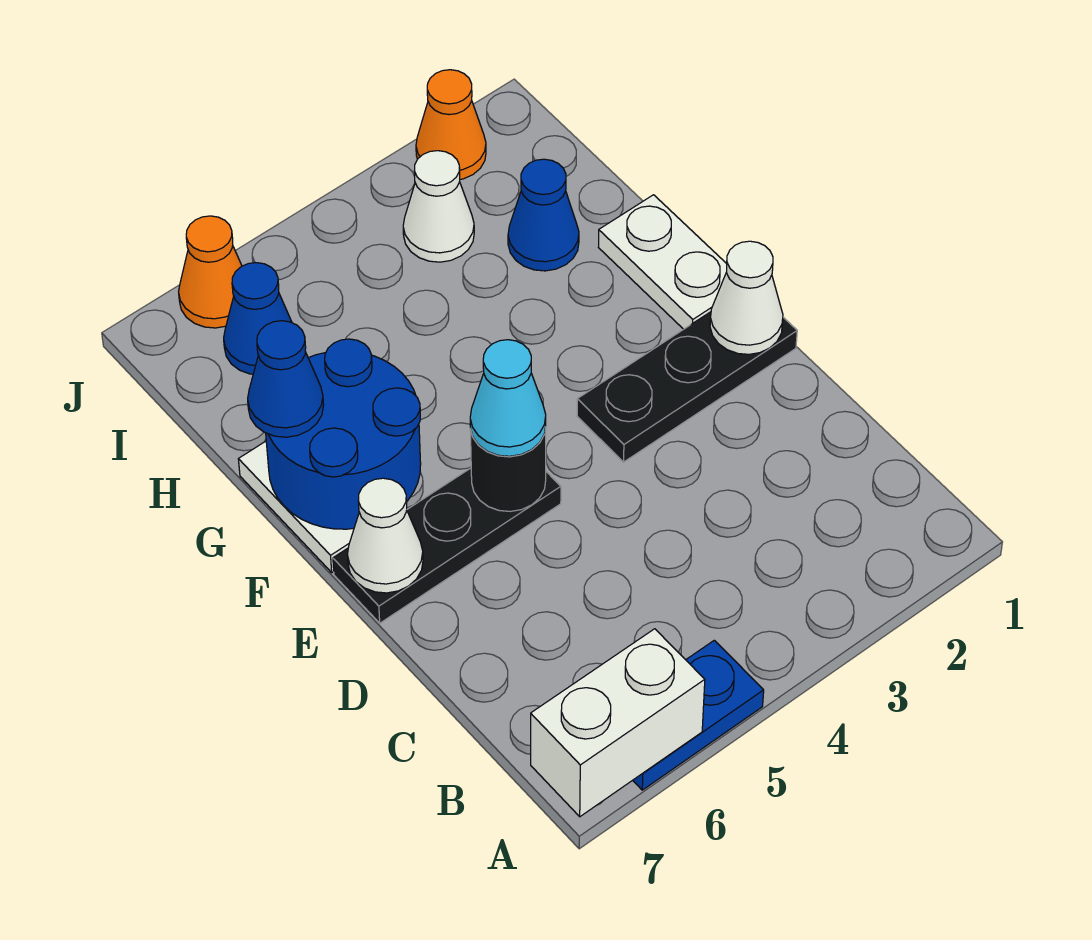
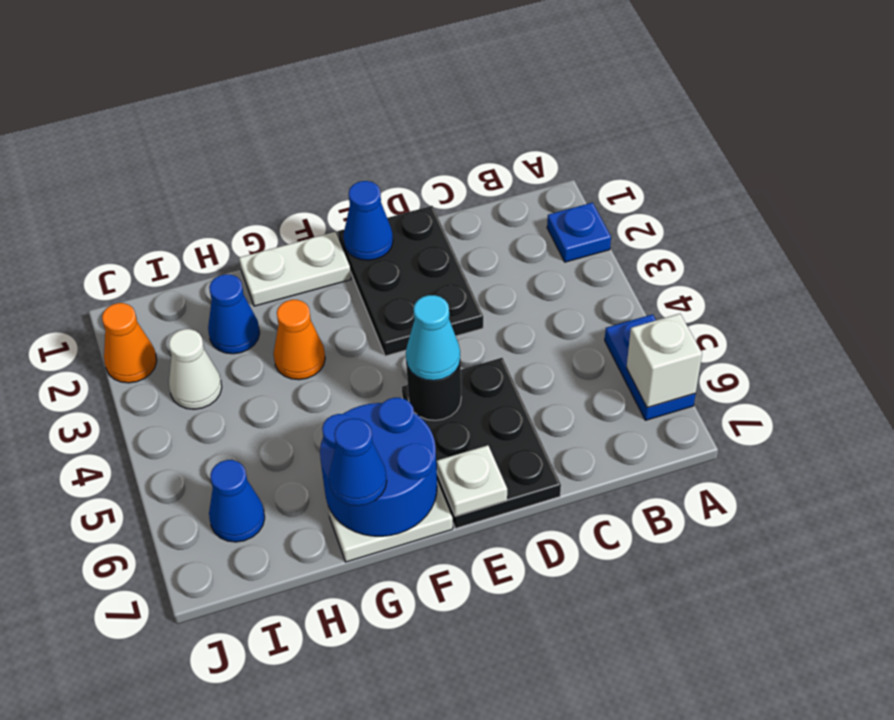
none -> blue plate A2 level 1
white brick A6:A7 level 2 -> white brick A6 level 2
black plate E1:E3 level 1 -> black plate D1:E3 level 1
white cone E1 level 2 -> blue cone E1 level 2
black plate E5:E7 level 1 -> black plate D5:E7 level 1
white cone E7 level 2 -> white plate E7 level 2
orange cone J6 level 1 -> orange cone G3 level 1

